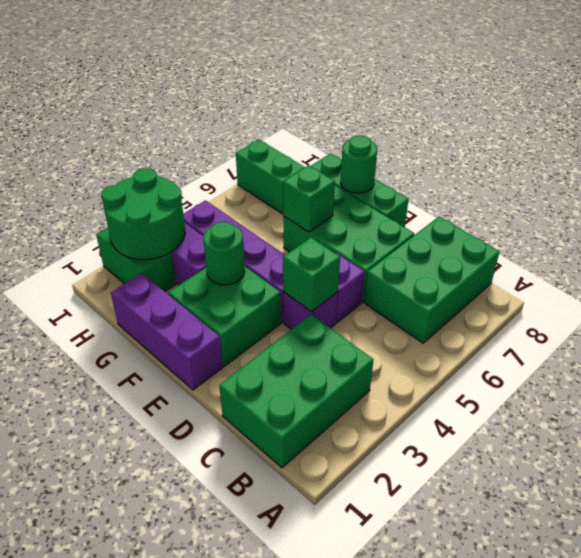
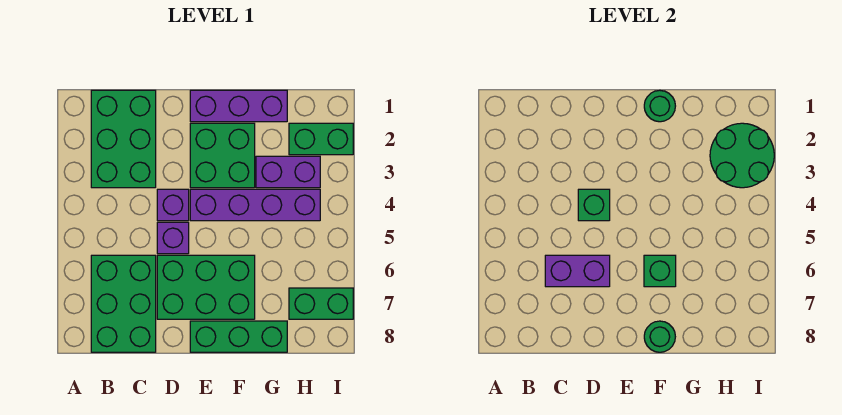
none -> purple brick C6:D6 level 2
green round brick F3 level 2 -> green round brick F1 level 2

